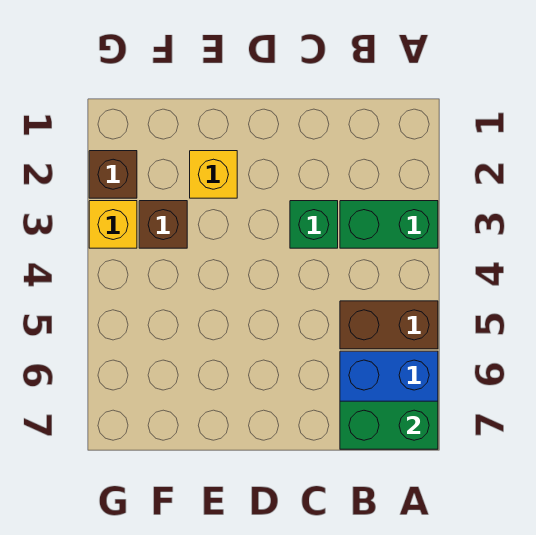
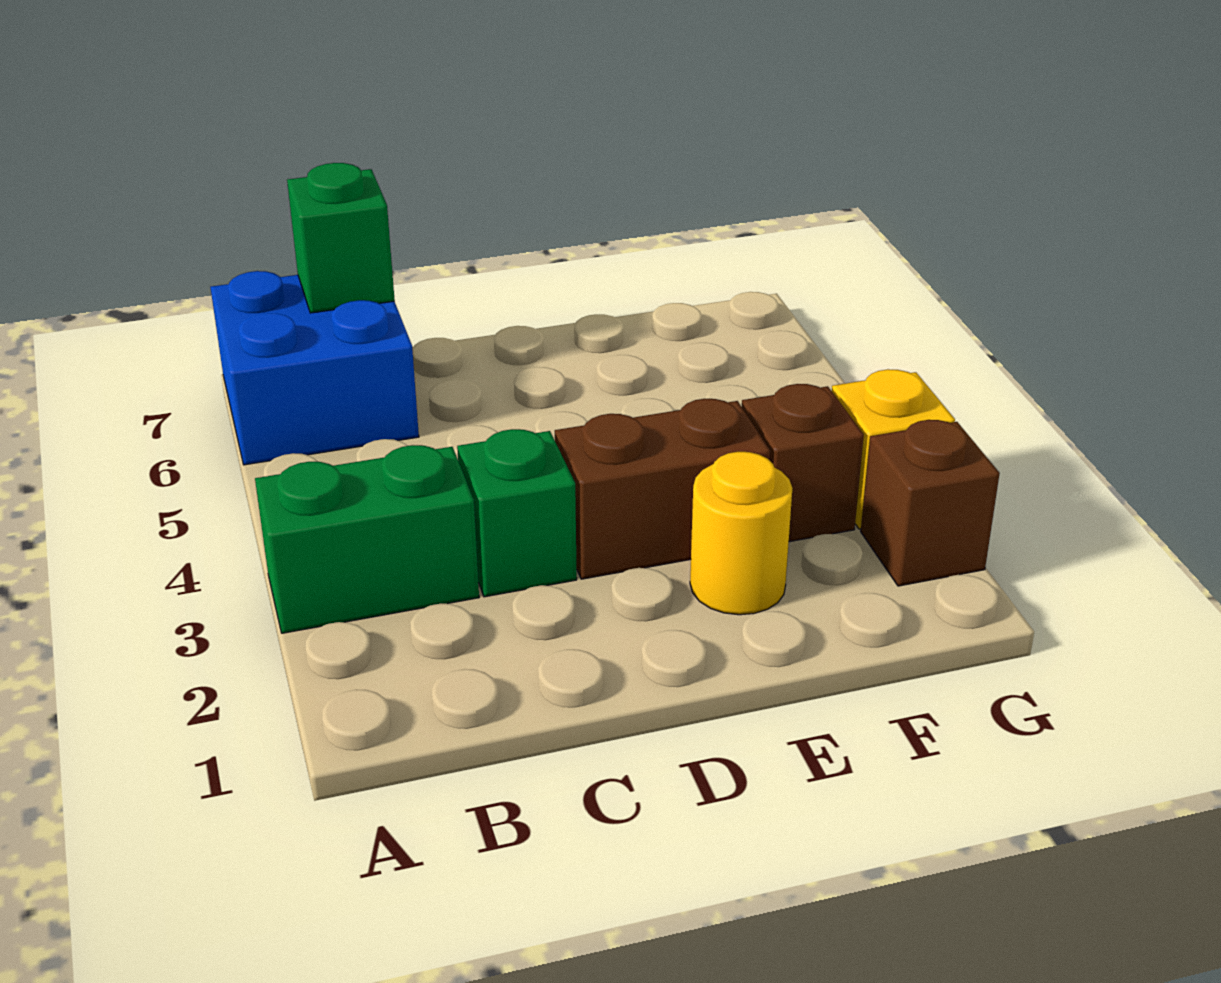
brown brick A5:B5 level 1 -> brown brick D3:E3 level 1
green brick A7:B7 level 2 -> green brick B7 level 2
yellow brick E2 level 1 -> yellow round brick E2 level 1

